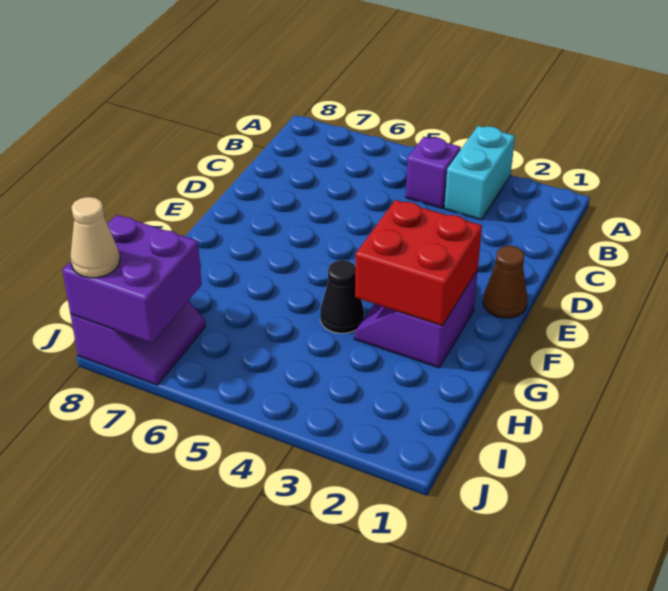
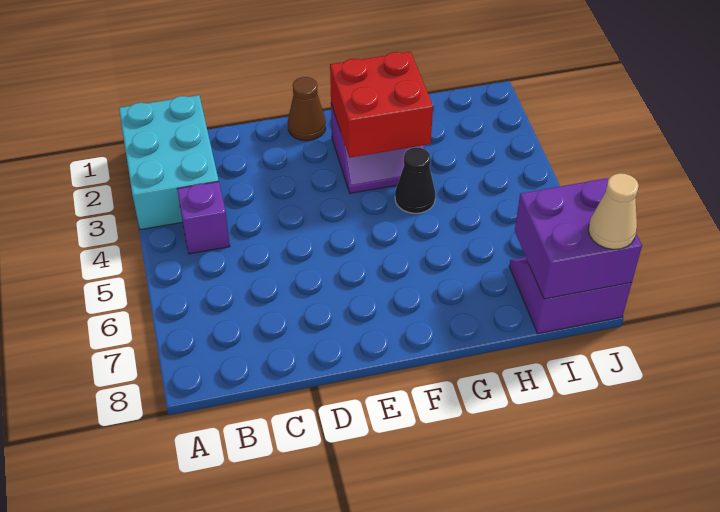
cyan brick A3:B3 level 1 -> cyan brick A1:B3 level 1

